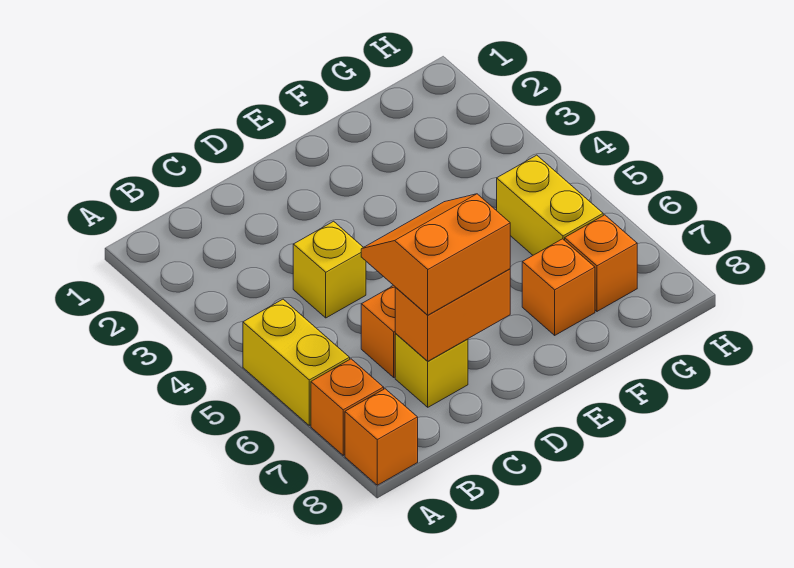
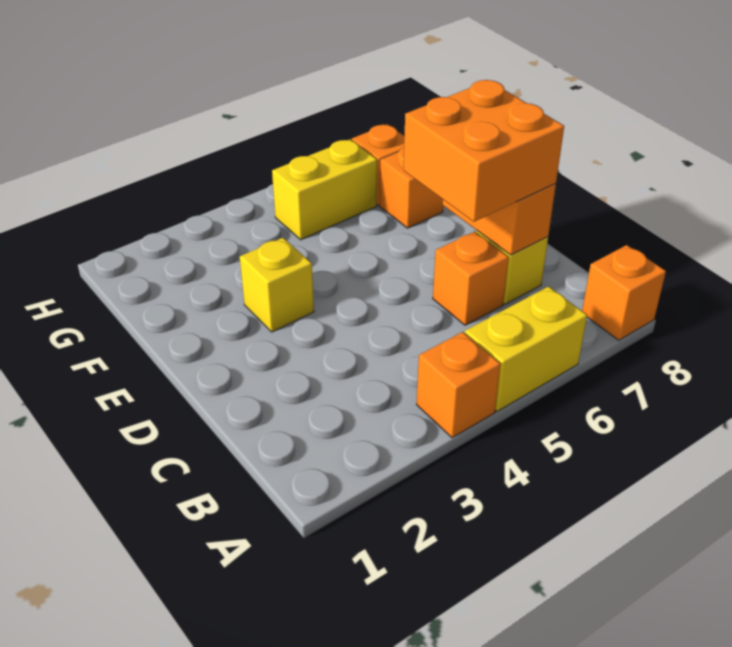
orange brick A7 level 1 -> orange brick A4 level 1
yellow brick C4 level 1 -> yellow brick E3 level 1
orange slope C6:D7 level 3 top 7 -> orange brick C6:D7 level 3

